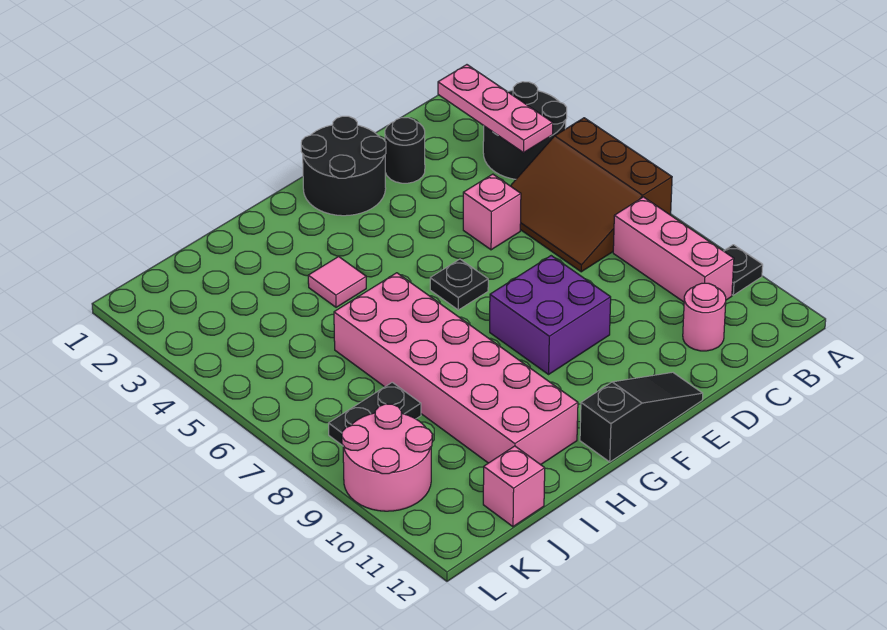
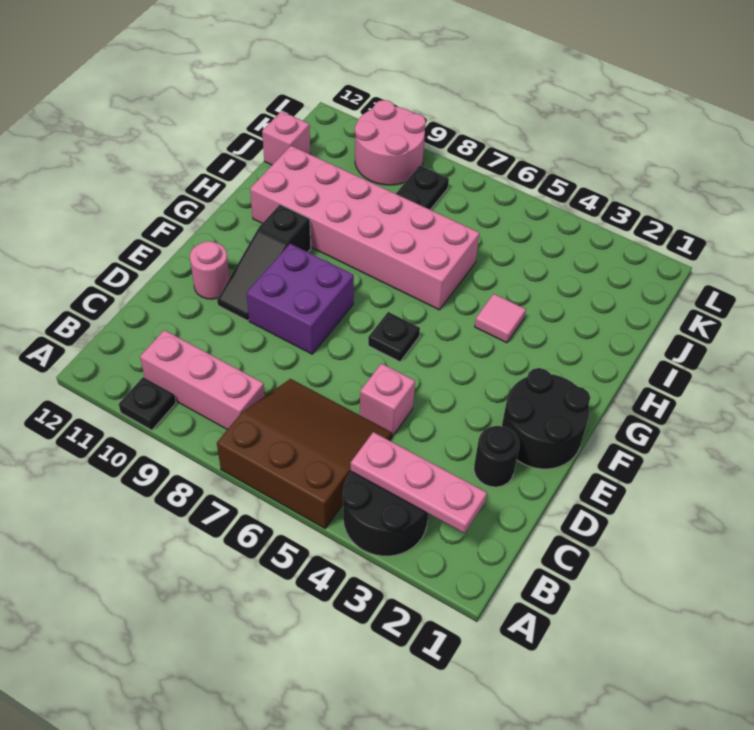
pink round brick C11 level 1 -> pink round brick E11 level 1
black slope E12:G12 level 1 top G -> black slope E10:G10 level 1 top G

